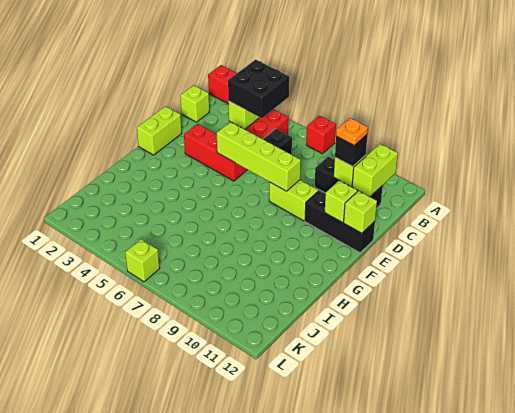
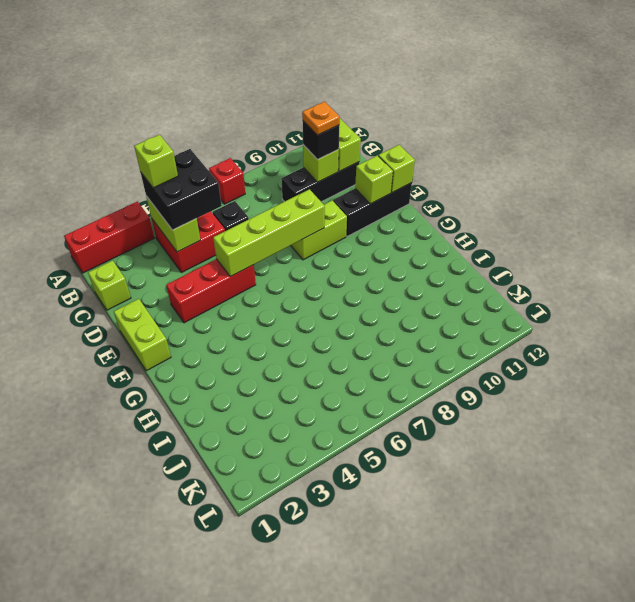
lime brick L6 level 1 -> lime brick B4 level 4

